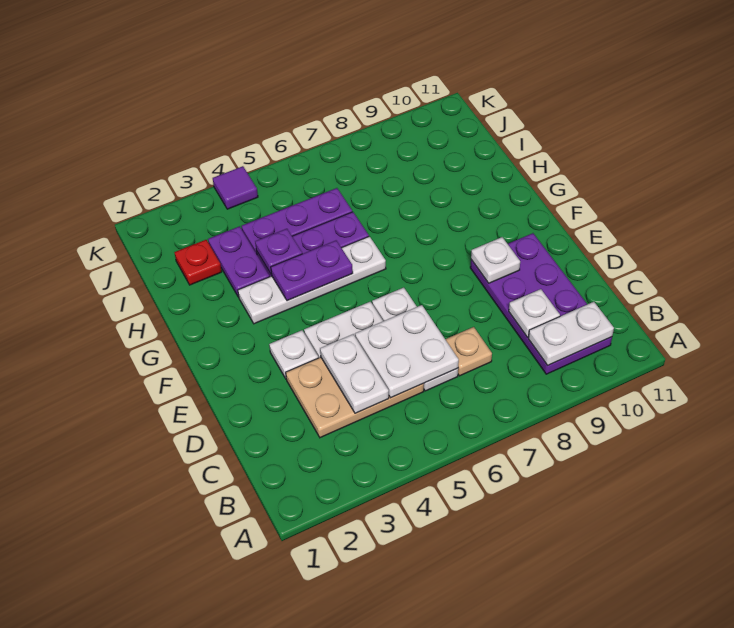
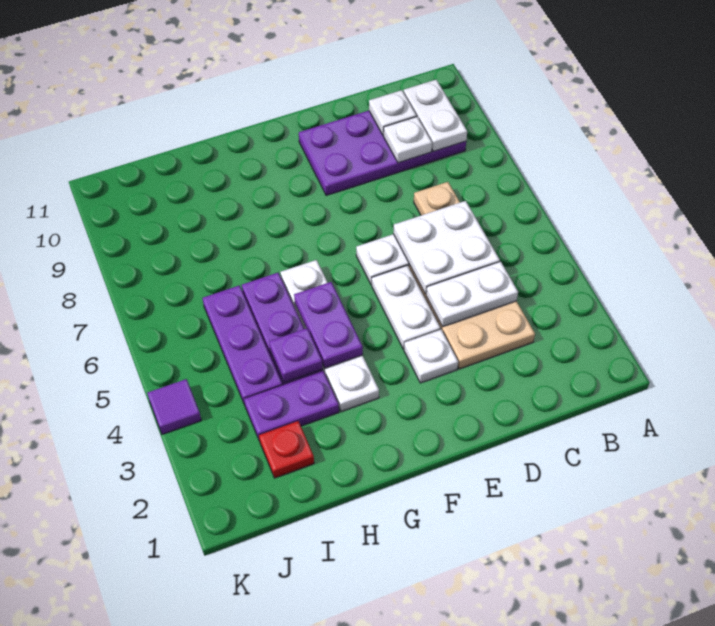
white plate E9 level 2 -> white plate C10 level 2

